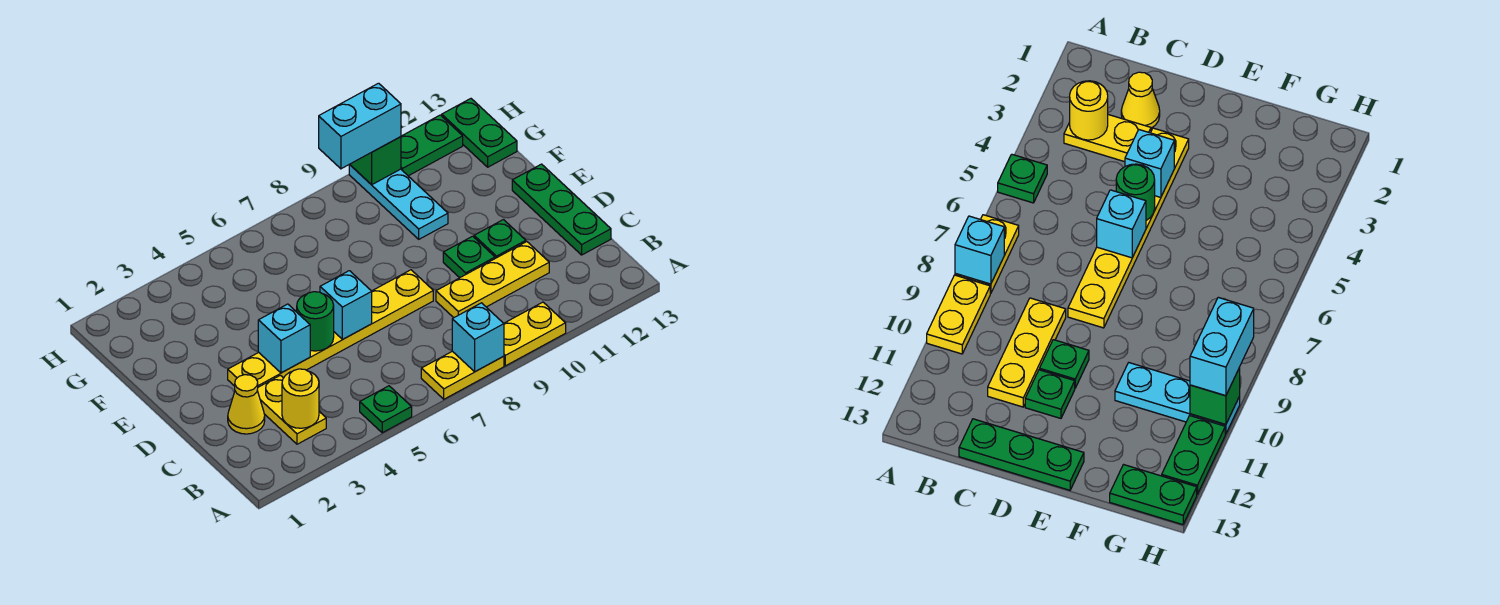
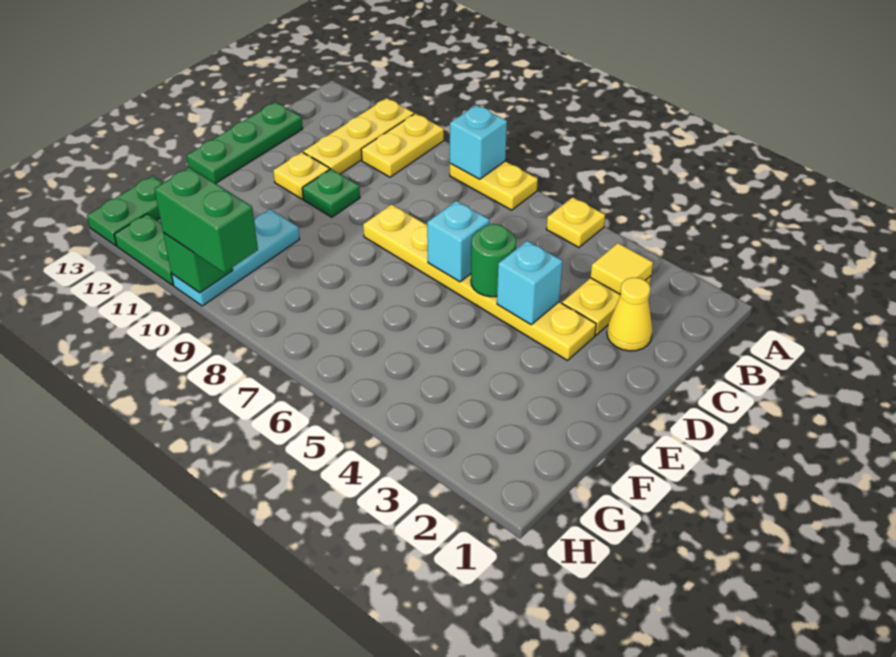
green plate A5 level 1 -> yellow plate A5 level 1
yellow plate A9:A10 level 1 -> yellow plate A10:B10 level 1
yellow round brick B3 level 2 -> yellow tile B3 level 2
yellow plate C9:C11 level 1 -> yellow plate A11:C11 level 1
green plate D11 level 1 -> yellow plate D11 level 1
cyan brick H9:H10 level 3 -> green brick H9:H10 level 3

